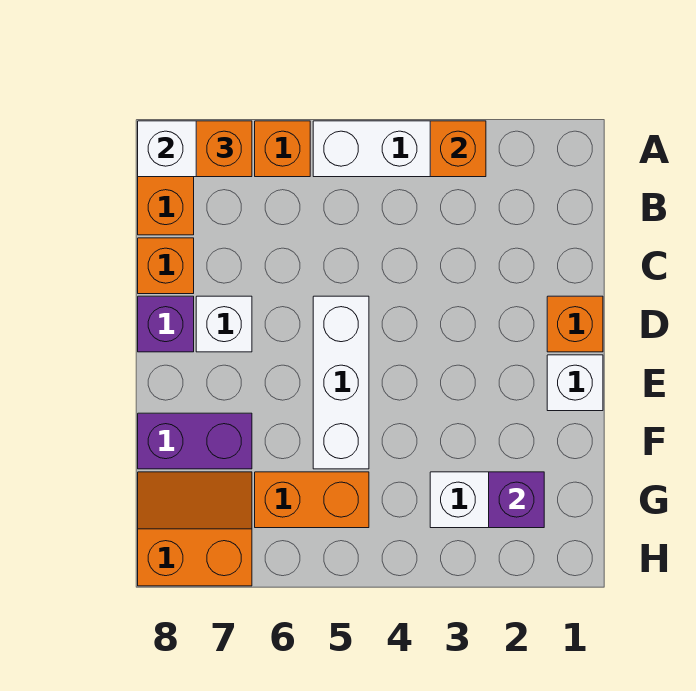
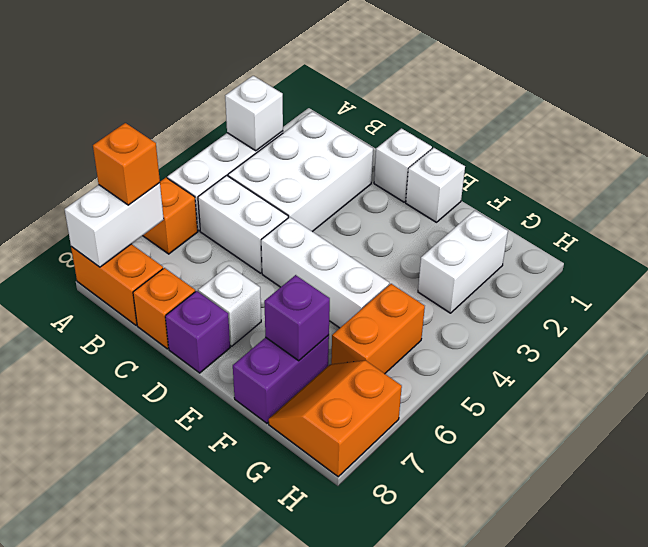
orange brick A3 level 2 -> white brick A3 level 2
none -> white brick B2:C4 level 1
none -> white brick B5:C5 level 1
orange brick D1 level 1 -> white brick D1 level 1
purple brick G2 level 2 -> purple brick F7 level 2

